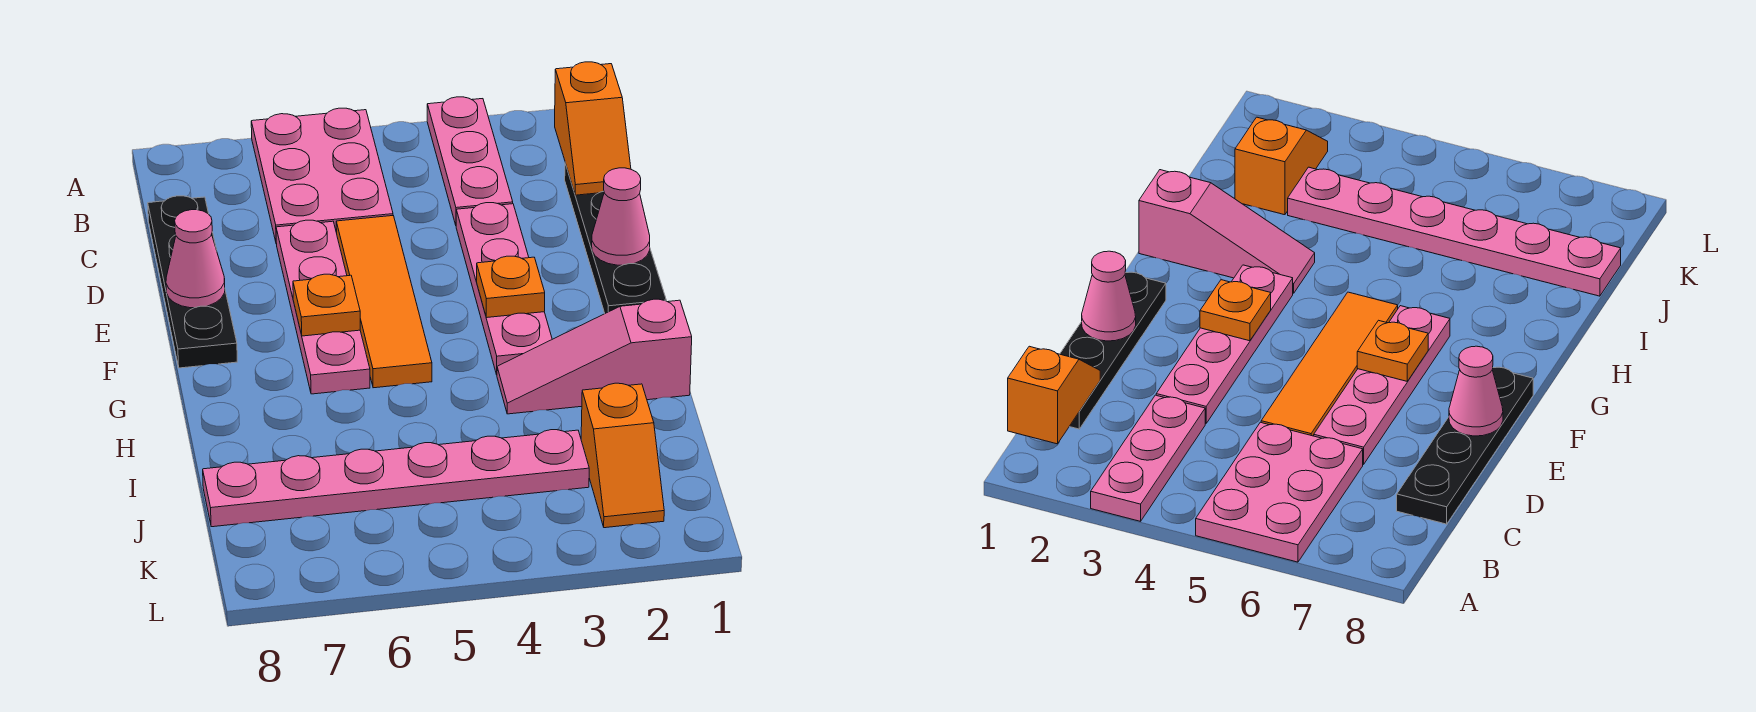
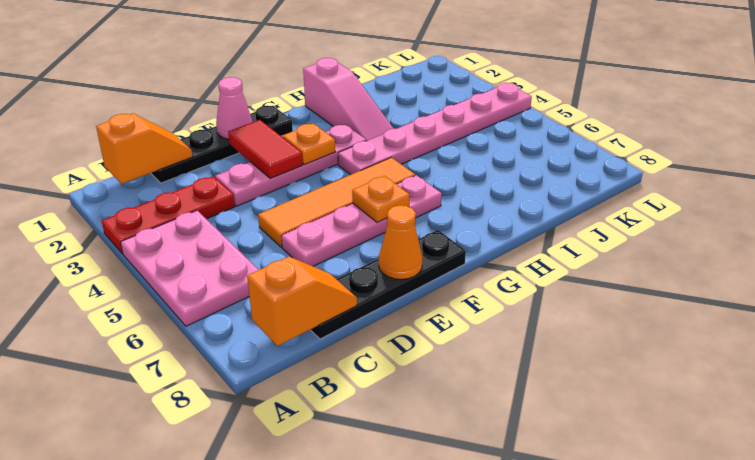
pink plate A3:C3 level 1 -> red plate A3:C3 level 1
pink plate A5:C6 level 1 -> pink plate A4:B6 level 1
none -> red tile E2:E3 level 2
pink cone E8 level 2 -> orange cone E8 level 2
orange slope J2:K2 level 1 top J -> orange slope B8:C8 level 2 top B
pink plate J3:J8 level 1 -> pink plate G4:L4 level 1

